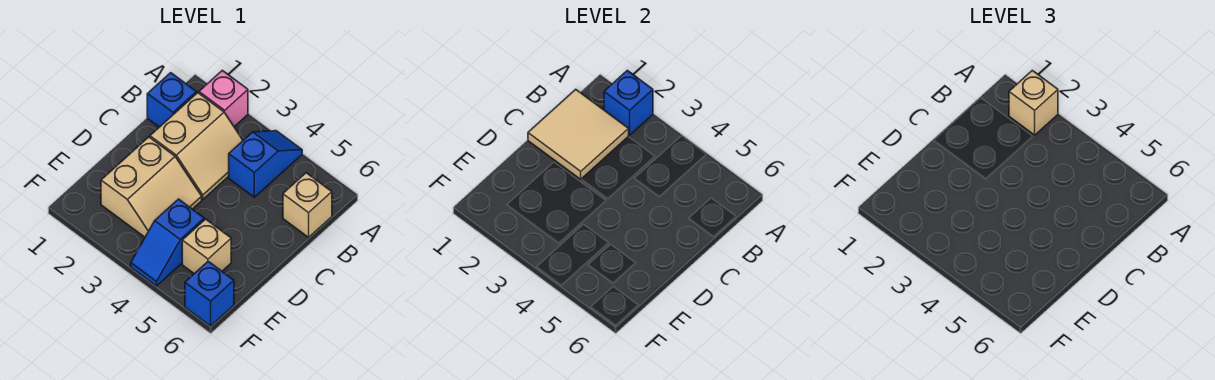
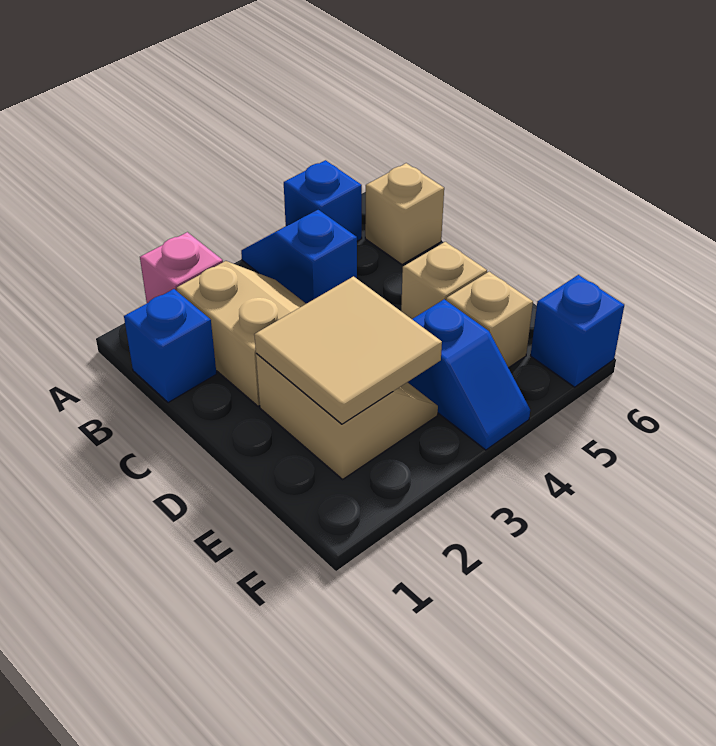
blue brick A2 level 2 -> blue brick A5 level 1
tan brick A2 level 3 -> tan brick D5 level 1
tan tile B1:C2 level 2 -> tan tile D2:E3 level 2

